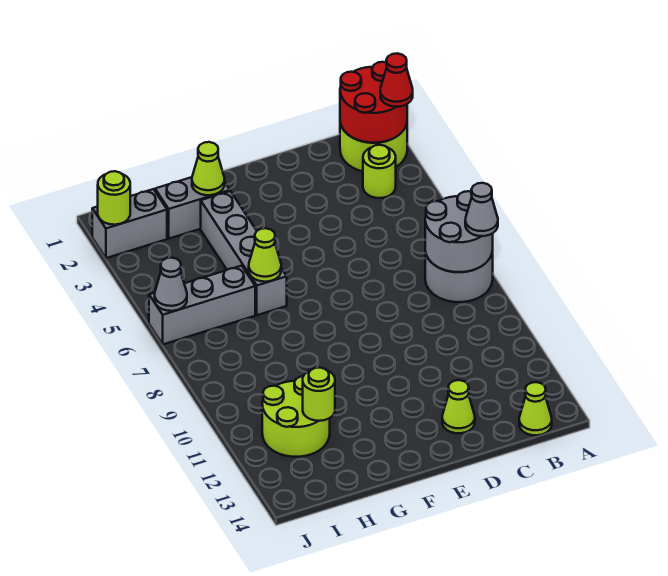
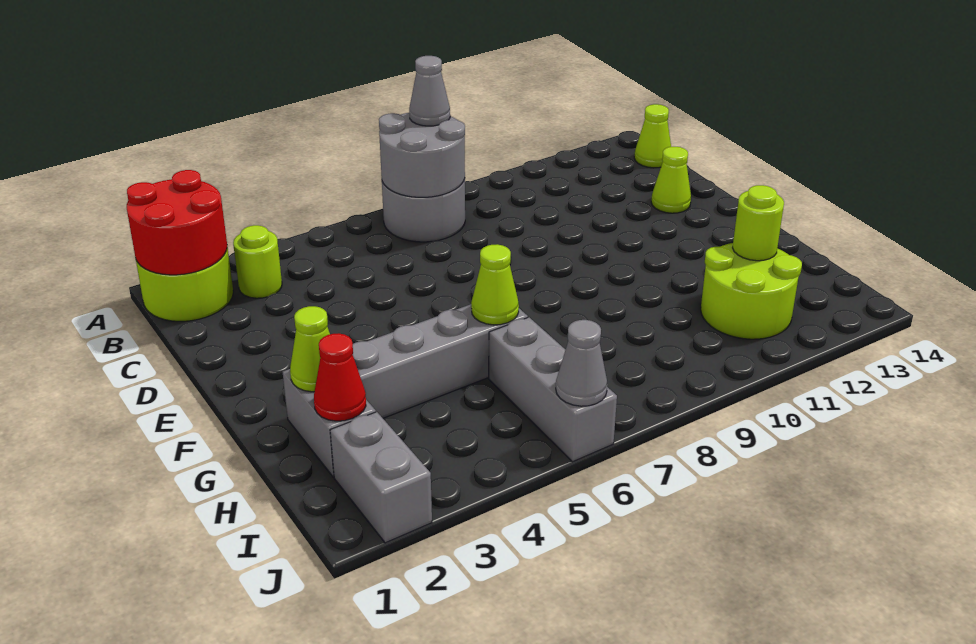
red cone A2 level 3 -> red cone H2 level 2
lime round brick J2 level 2 -> none

